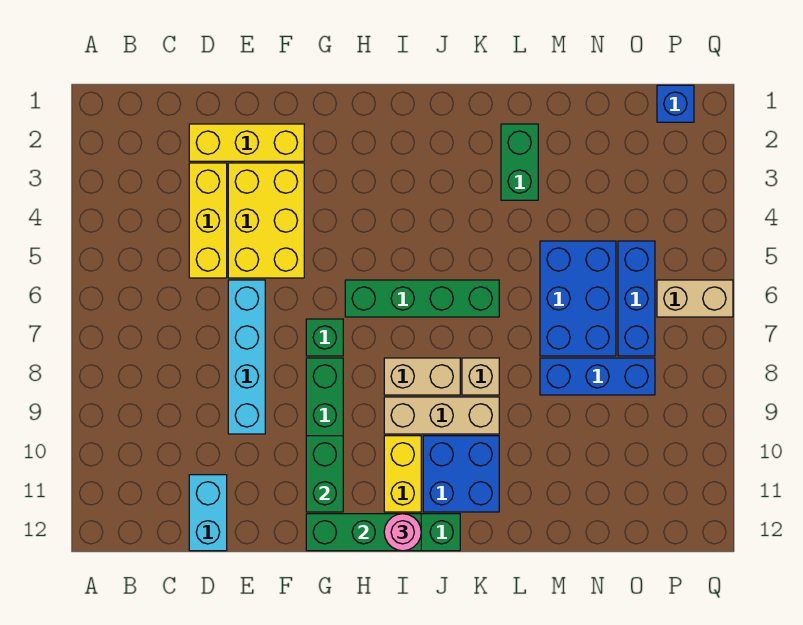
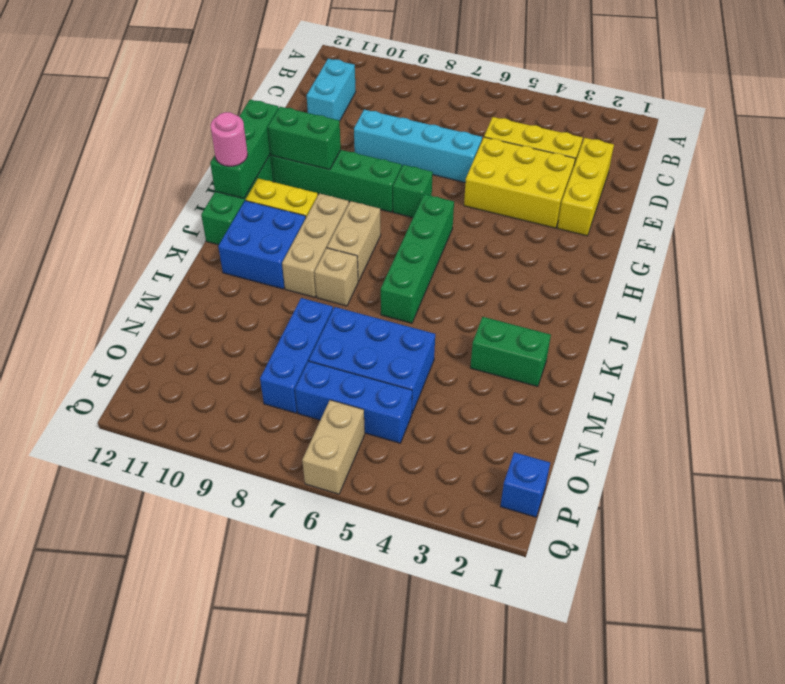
cyan brick D11:D12 level 1 -> cyan brick C11:D11 level 1

